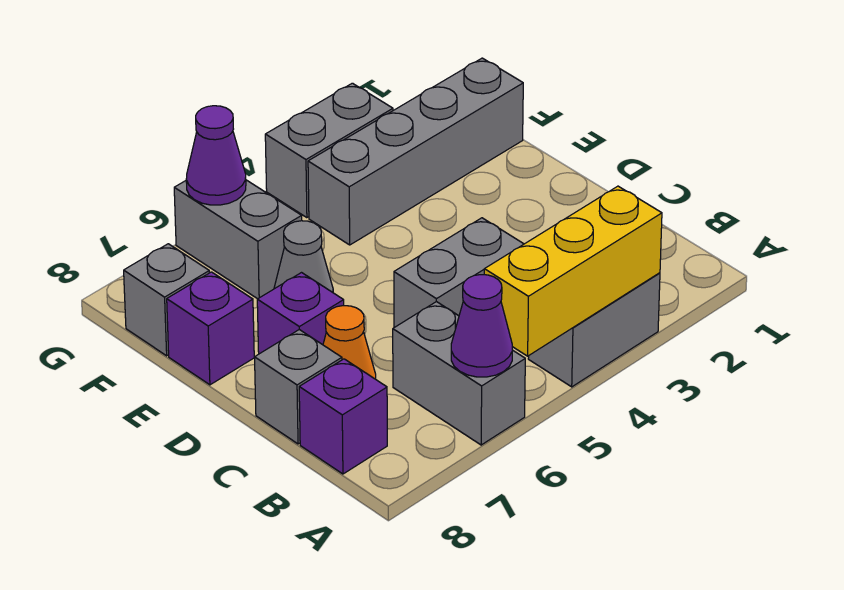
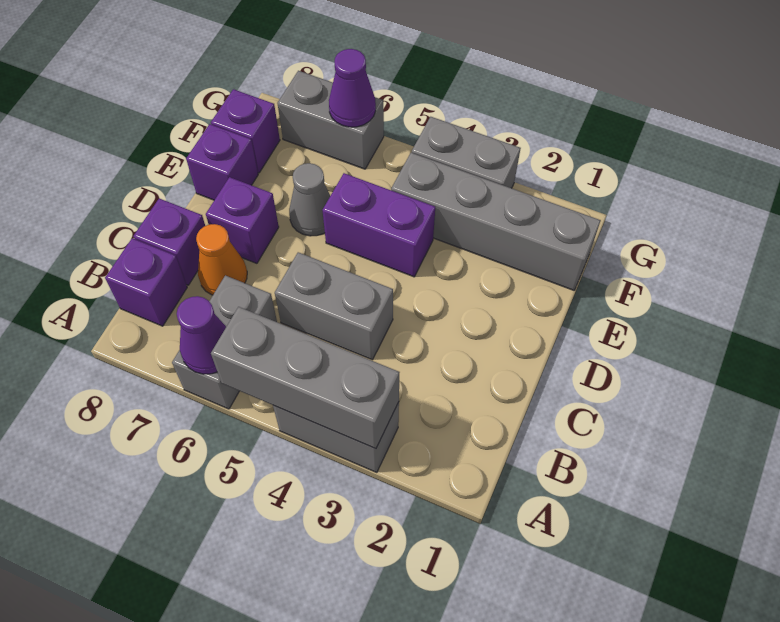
yellow brick A3:A5 level 2 -> grey brick A3:A5 level 2
grey brick C8 level 1 -> purple brick C8 level 1
none -> purple brick E4:E5 level 1
grey brick F6:G6 level 1 -> grey brick G6:G7 level 1
grey brick F8 level 1 -> purple brick F8 level 1

